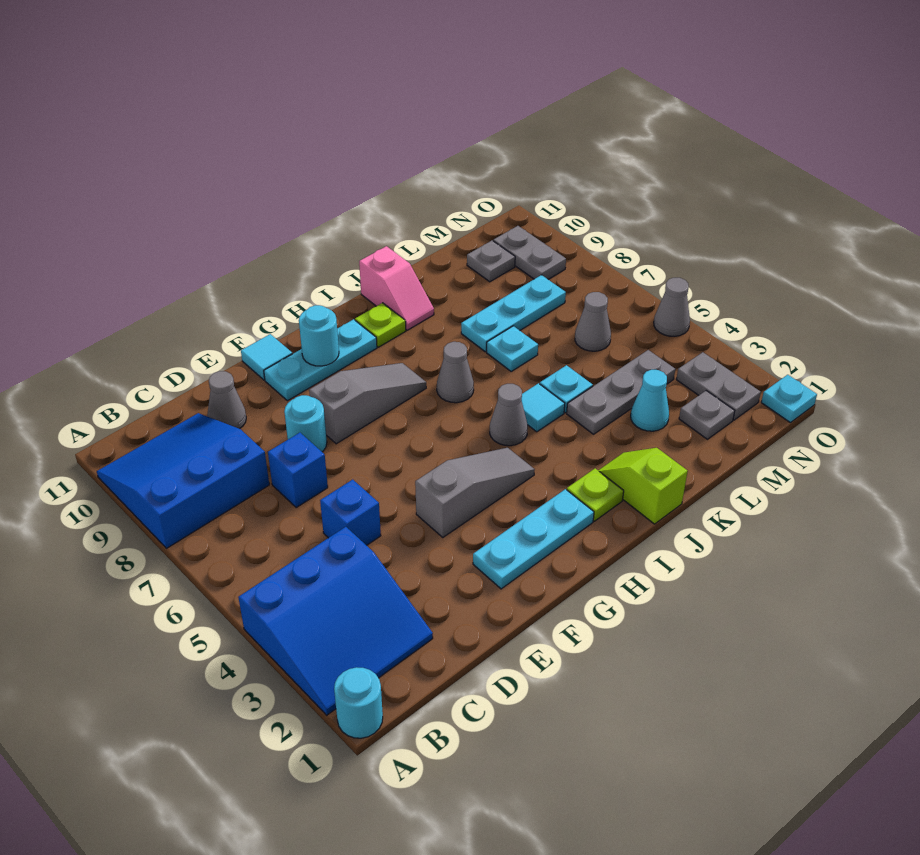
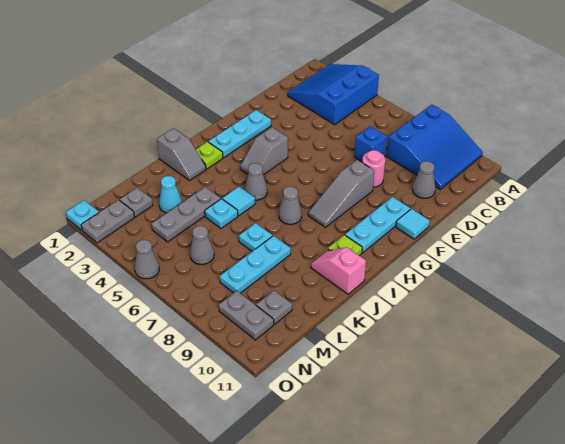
cyan round brick A1 level 1 -> none
blue brick D5 level 1 -> none
cyan round brick E8 level 1 -> pink round brick E8 level 1
grey slope F4:H4 level 1 top F -> grey slope G4:H4 level 1 top G
cyan round brick G10 level 2 -> none
lime slope J1:J2 level 1 top 1 -> grey slope J1:J2 level 1 top 1
grey plate N2:N3 level 1 -> grey plate N2:O2 level 1

